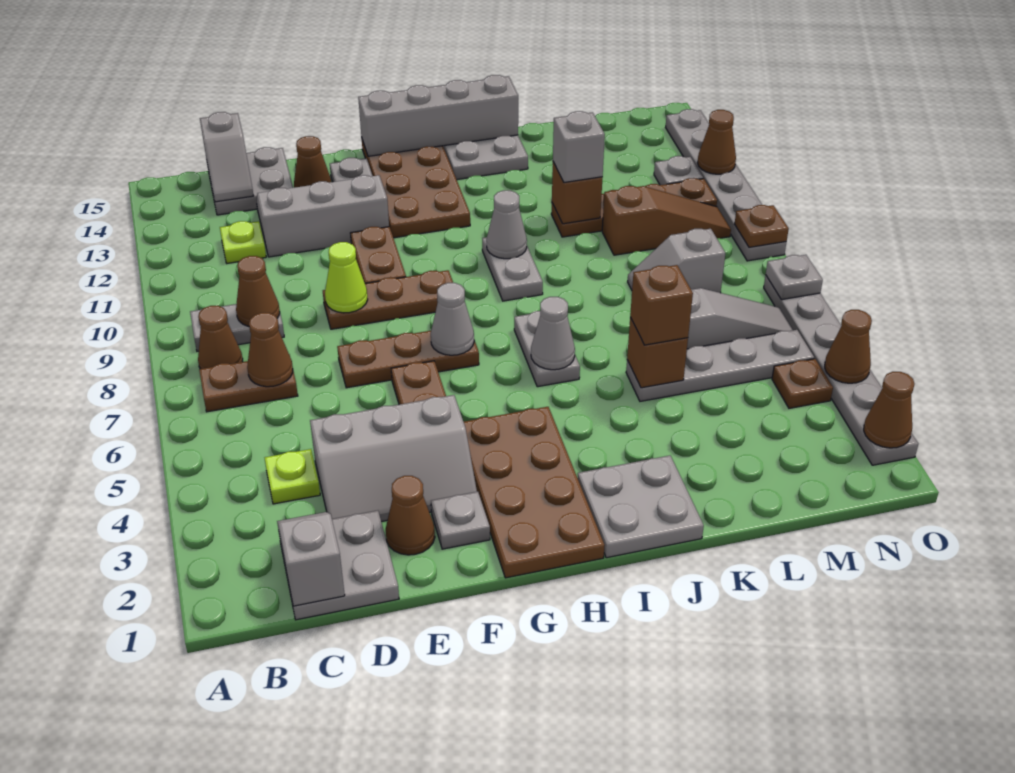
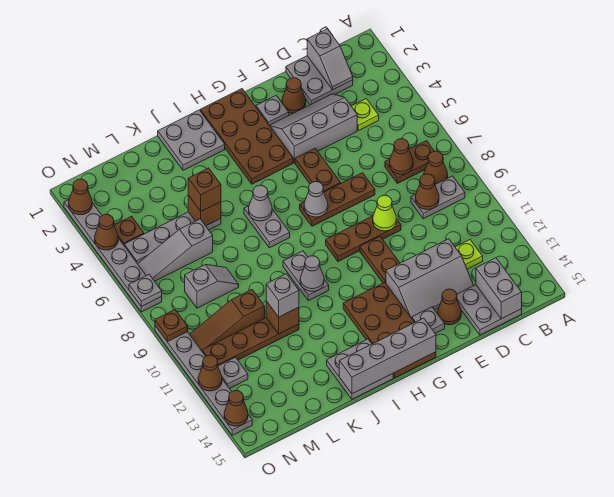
grey slope C14:C15 level 2 top 15 -> grey brick C14:C15 level 2
none -> brown cone O14 level 2

